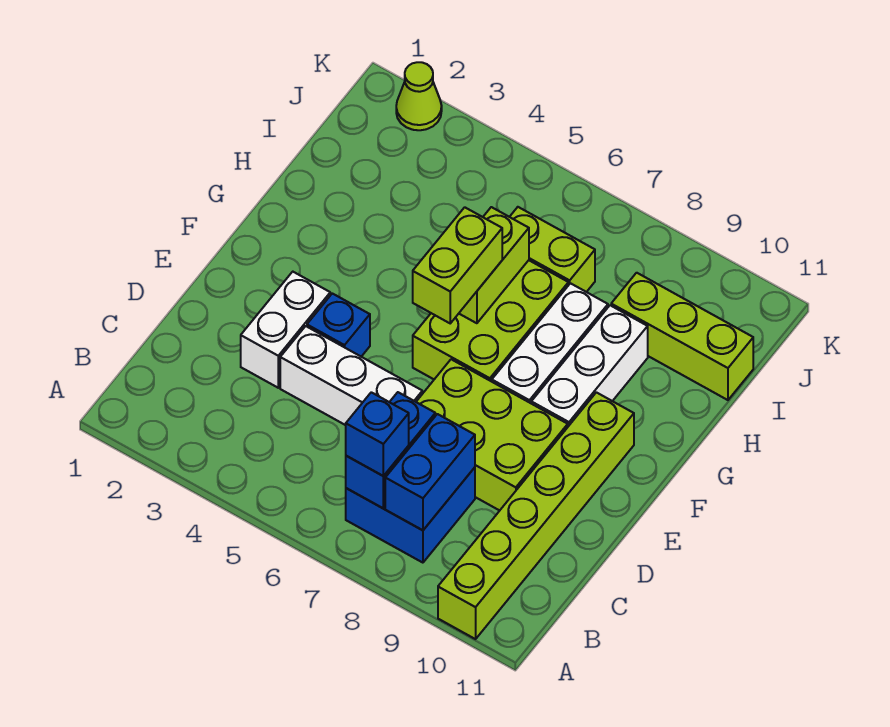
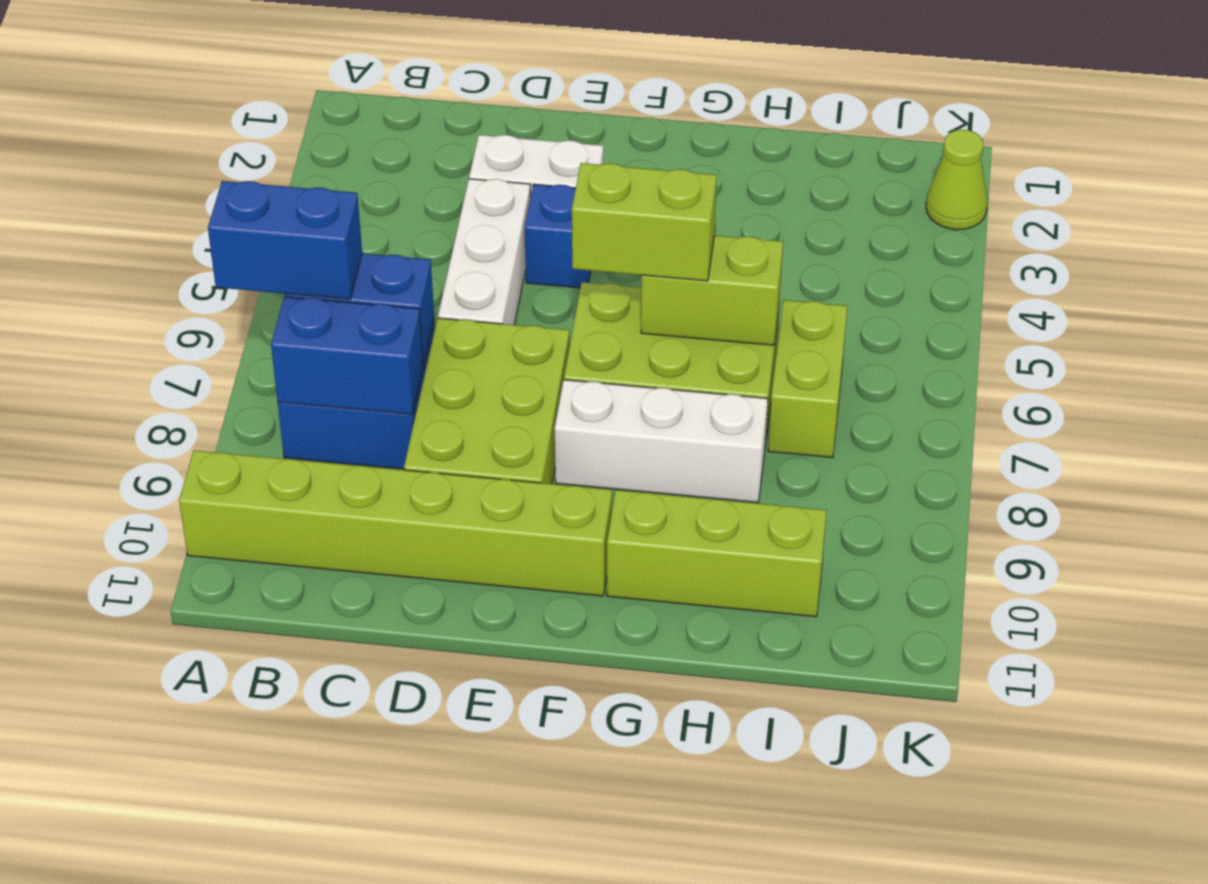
blue brick B7 level 3 -> blue brick A7:B7 level 3
white brick F9:H9 level 1 -> none
lime brick I9:I11 level 1 -> lime brick G10:I10 level 1

